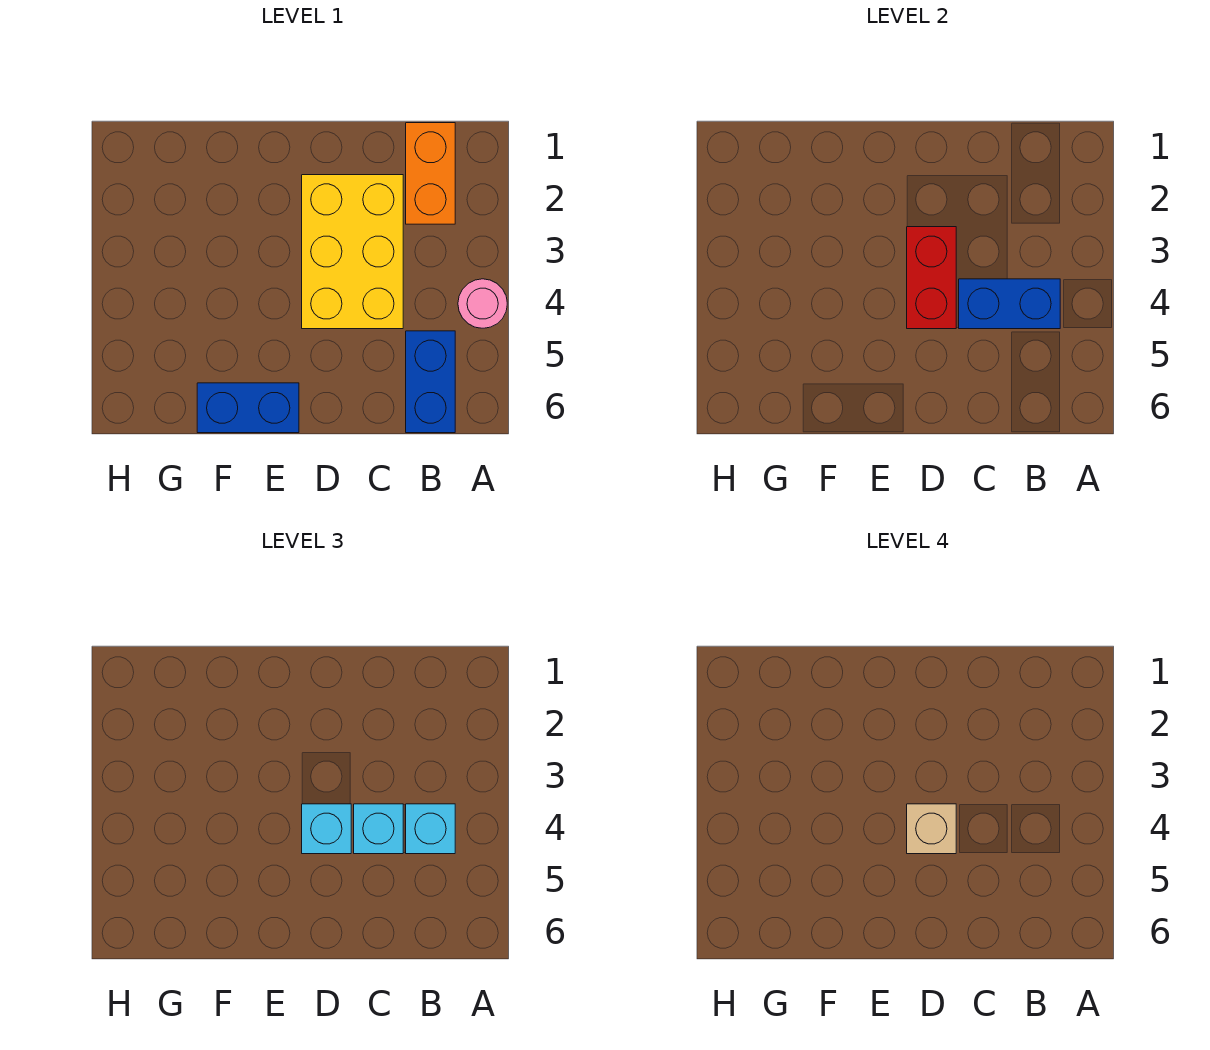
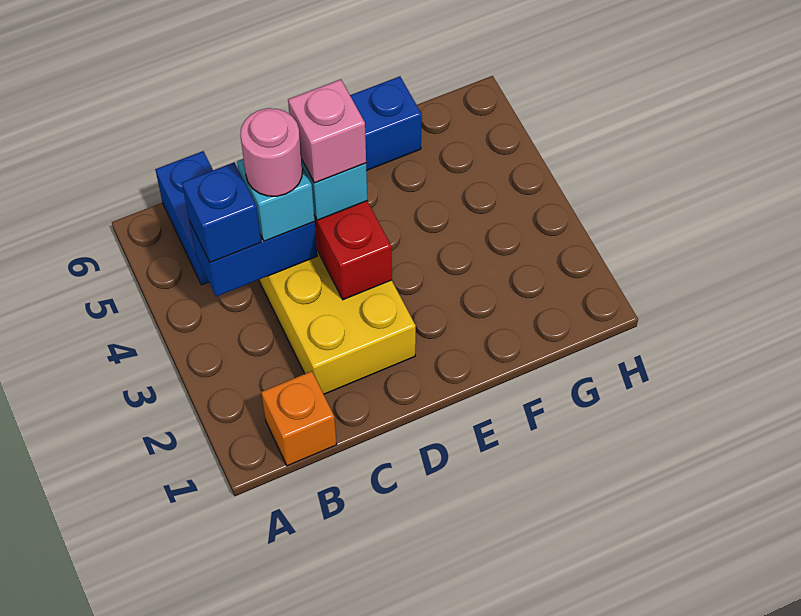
pink round brick A4 level 1 -> pink round brick C4 level 4
orange brick B1:B2 level 1 -> orange brick B1 level 1
cyan brick B4 level 3 -> blue brick B4 level 3
tan brick D4 level 4 -> pink brick D4 level 4

